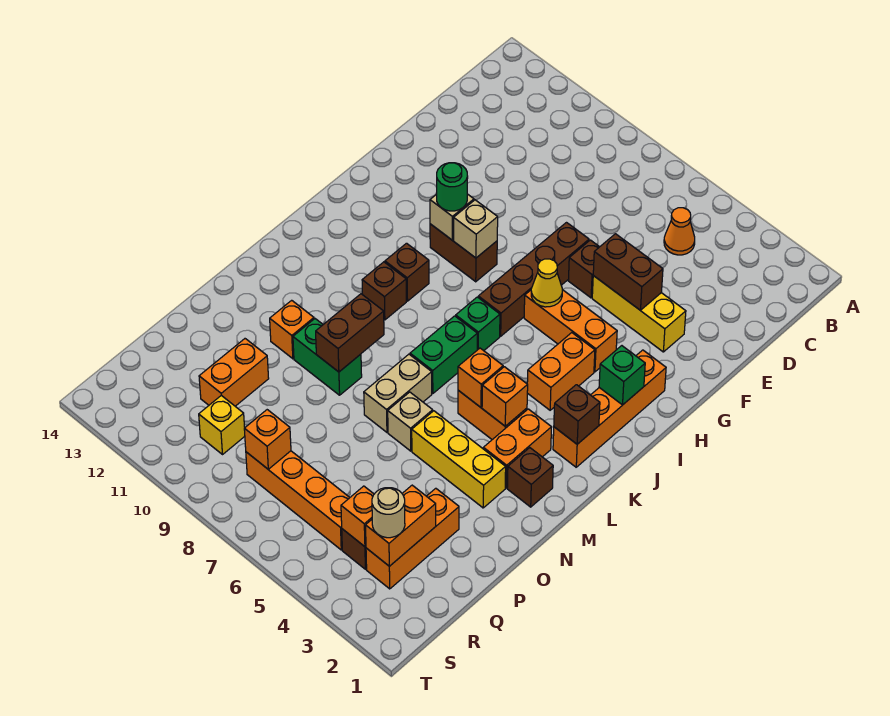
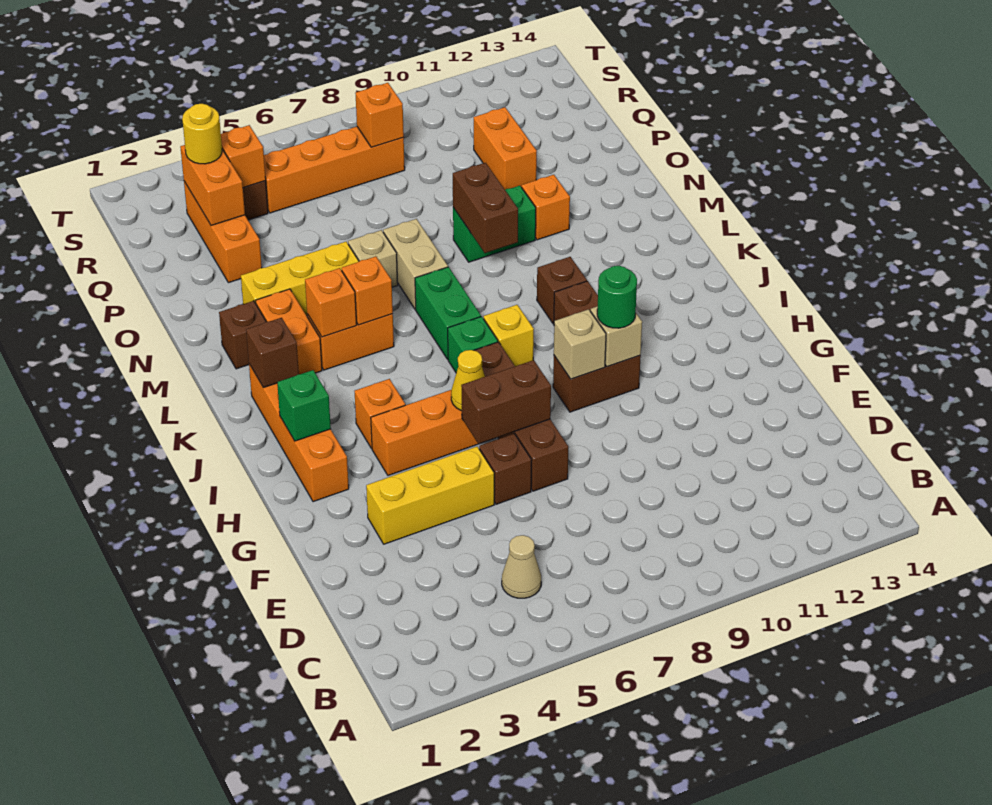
orange cone C5 level 1 -> tan cone C5 level 1
brown brick F4:F5 level 2 -> brown brick G6:G7 level 2
orange brick I4:J4 level 1 -> orange brick I4 level 1
tan round brick R3 level 3 -> yellow round brick R3 level 3
yellow brick R10 level 1 -> yellow brick J8 level 1

